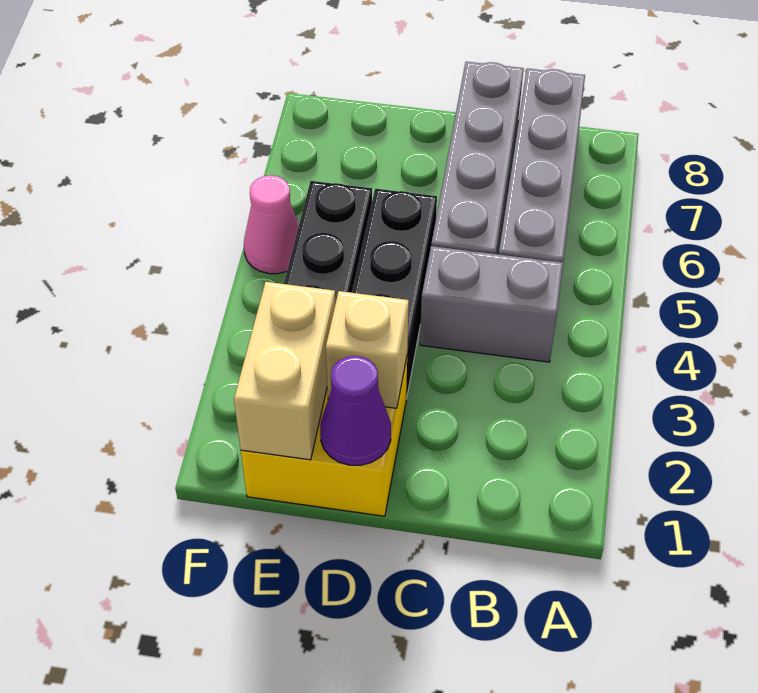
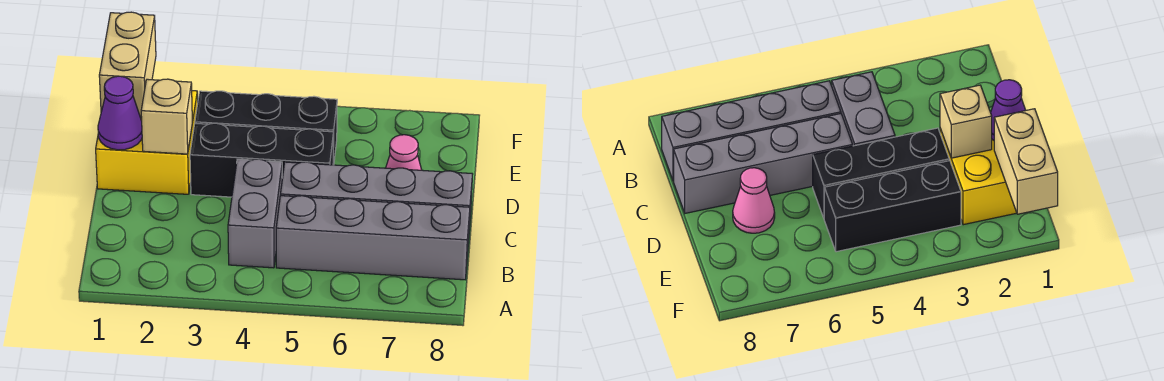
tan brick E1:E2 level 2 -> tan brick E1:F1 level 2
pink cone F5 level 1 -> pink cone D7 level 1

